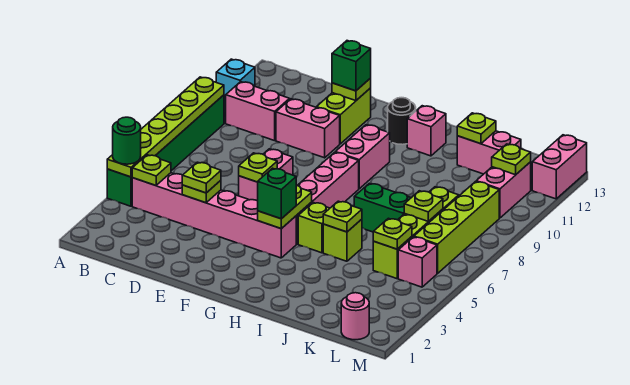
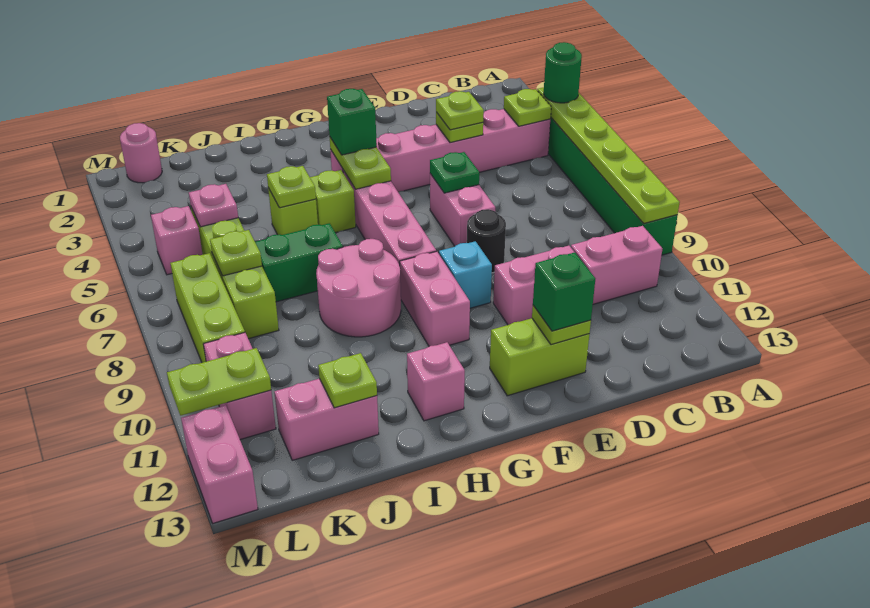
cyan brick A11 level 1 -> cyan brick F9 level 1
lime plate E6 level 2 -> green plate E6 level 2
lime brick E11:E12 level 1 -> lime brick E12:F12 level 1
black round brick G12 level 1 -> black round brick E8 level 1
none -> pink round brick H8:I9 level 1
lime plate K5 level 2 -> pink plate K5 level 2
lime brick L6:L9 level 1 -> lime brick L7:L9 level 1
lime plate L11 level 2 -> lime plate L11:M11 level 2

